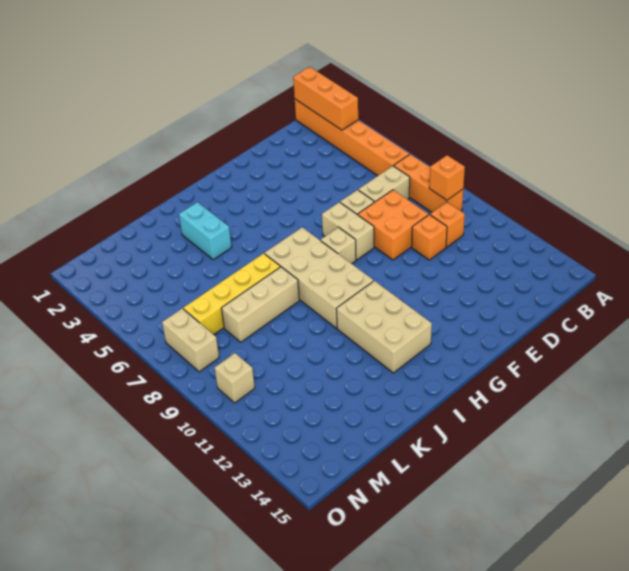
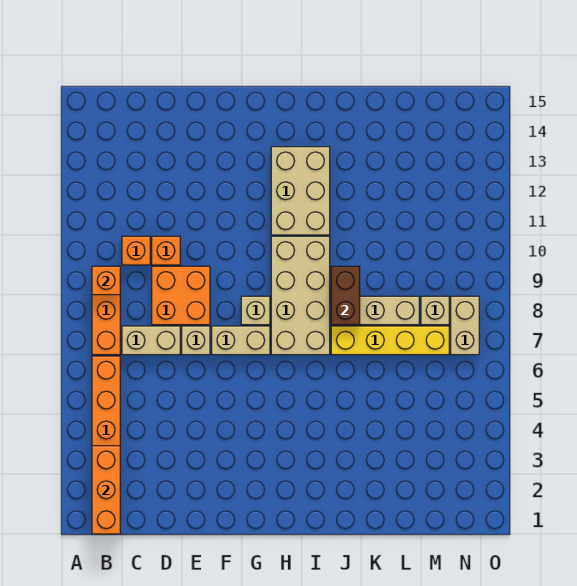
tan brick F7:F8 level 1 -> tan brick F7:G7 level 1
cyan brick J3:J4 level 1 -> none
none -> brown brick J8:J9 level 2
tan brick N10 level 1 -> tan brick M8 level 1

